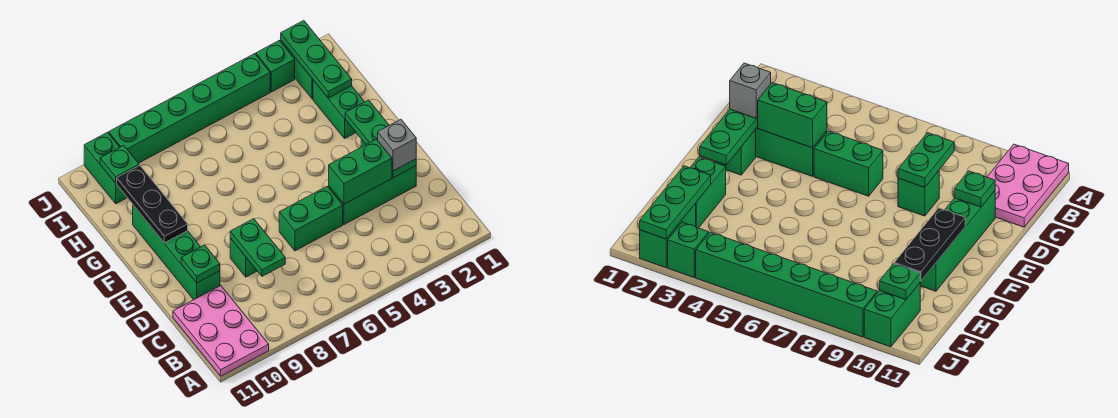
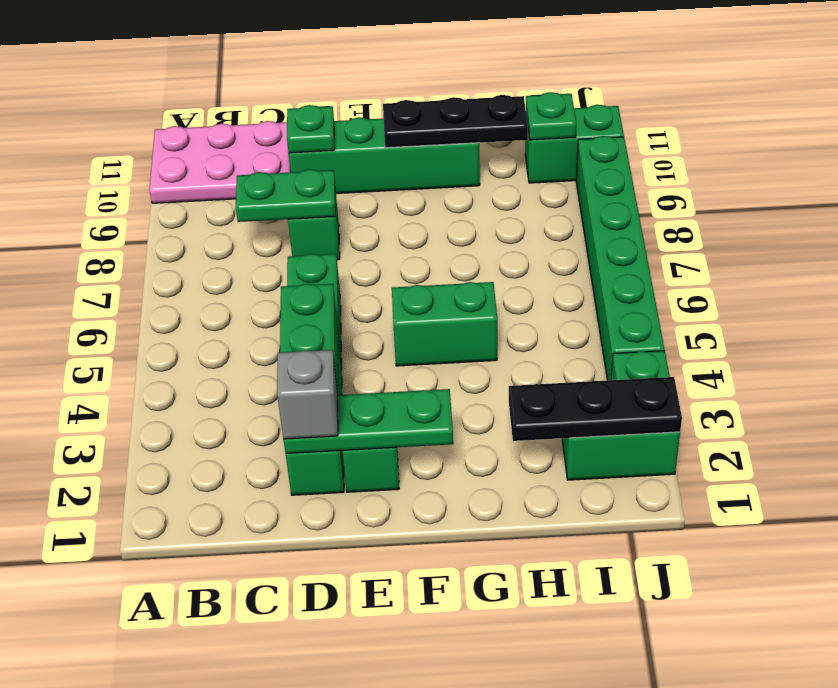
green brick G2:H2 level 1 -> green brick F5:G5 level 1
green plate H2:J2 level 2 -> black plate H2:J2 level 2

